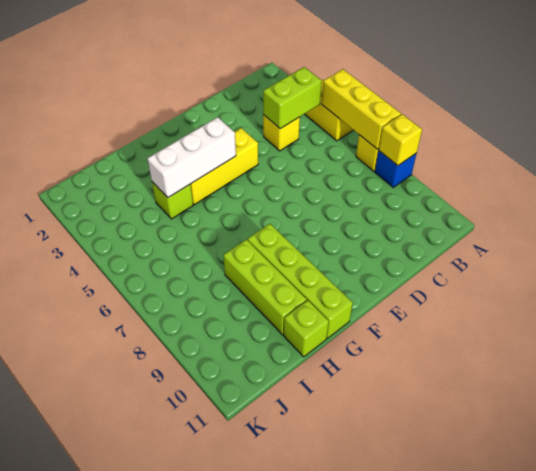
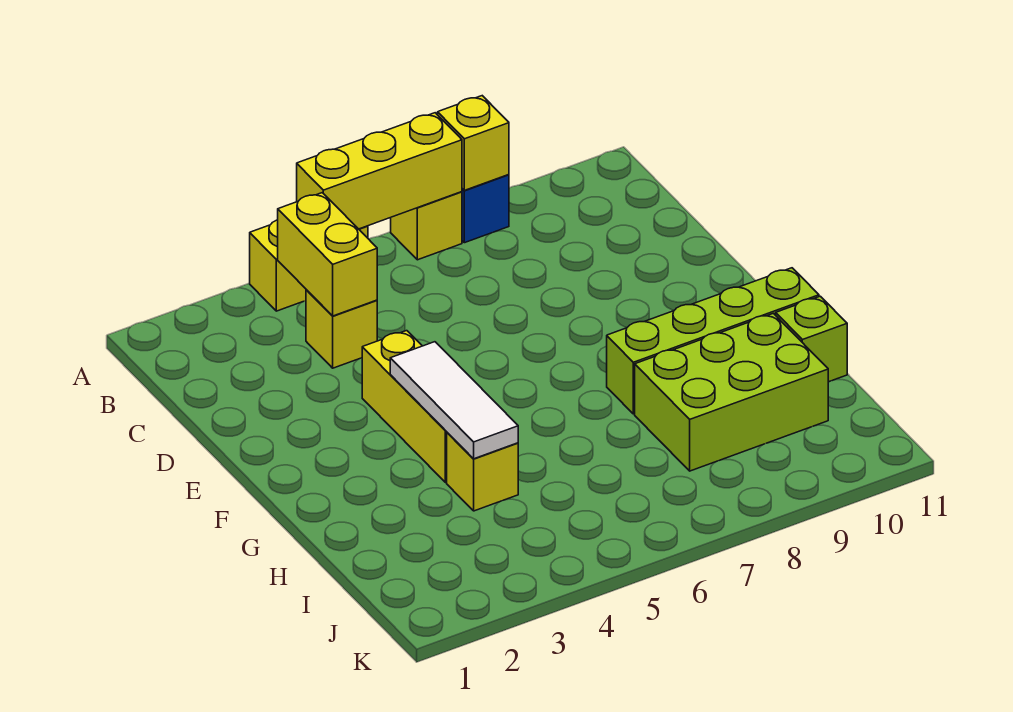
lime brick B4:C4 level 2 -> yellow brick B4:C4 level 2
white brick F4:H4 level 2 -> white tile F4:H4 level 2
lime brick H4 level 1 -> yellow brick H4 level 1
lime brick H8:H10 level 1 -> lime brick H8:I10 level 1

